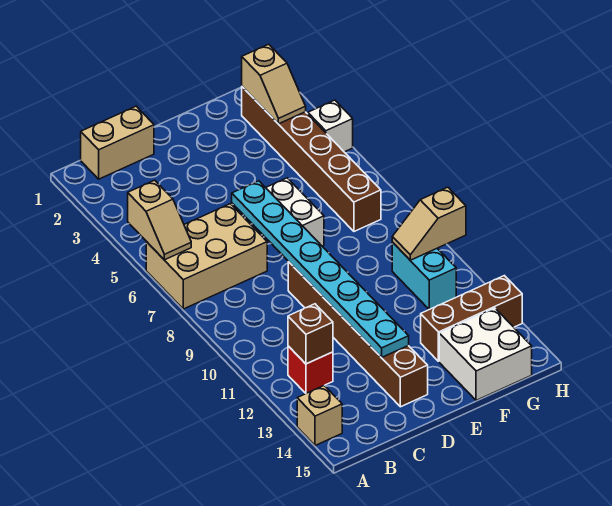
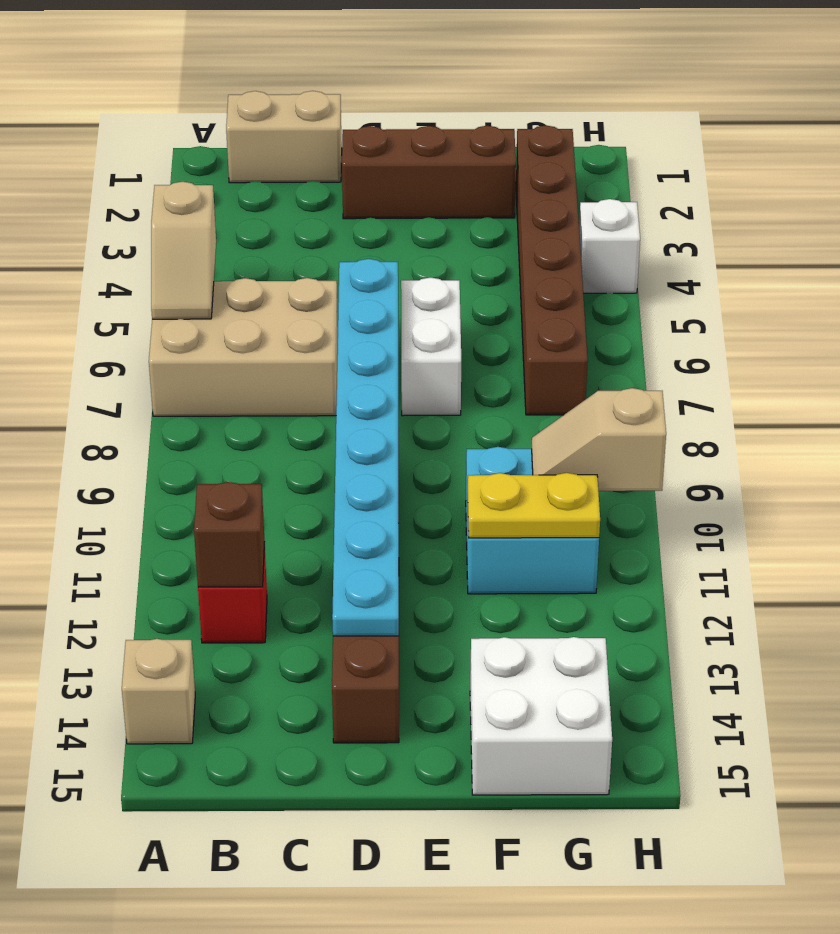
none -> yellow plate F11:G11 level 2
brown brick F13:H13 level 1 -> brown brick D2:F2 level 1
tan slope G2:G3 level 2 top 2 -> none
cyan brick G10:G11 level 1 -> cyan brick F10:G11 level 1

